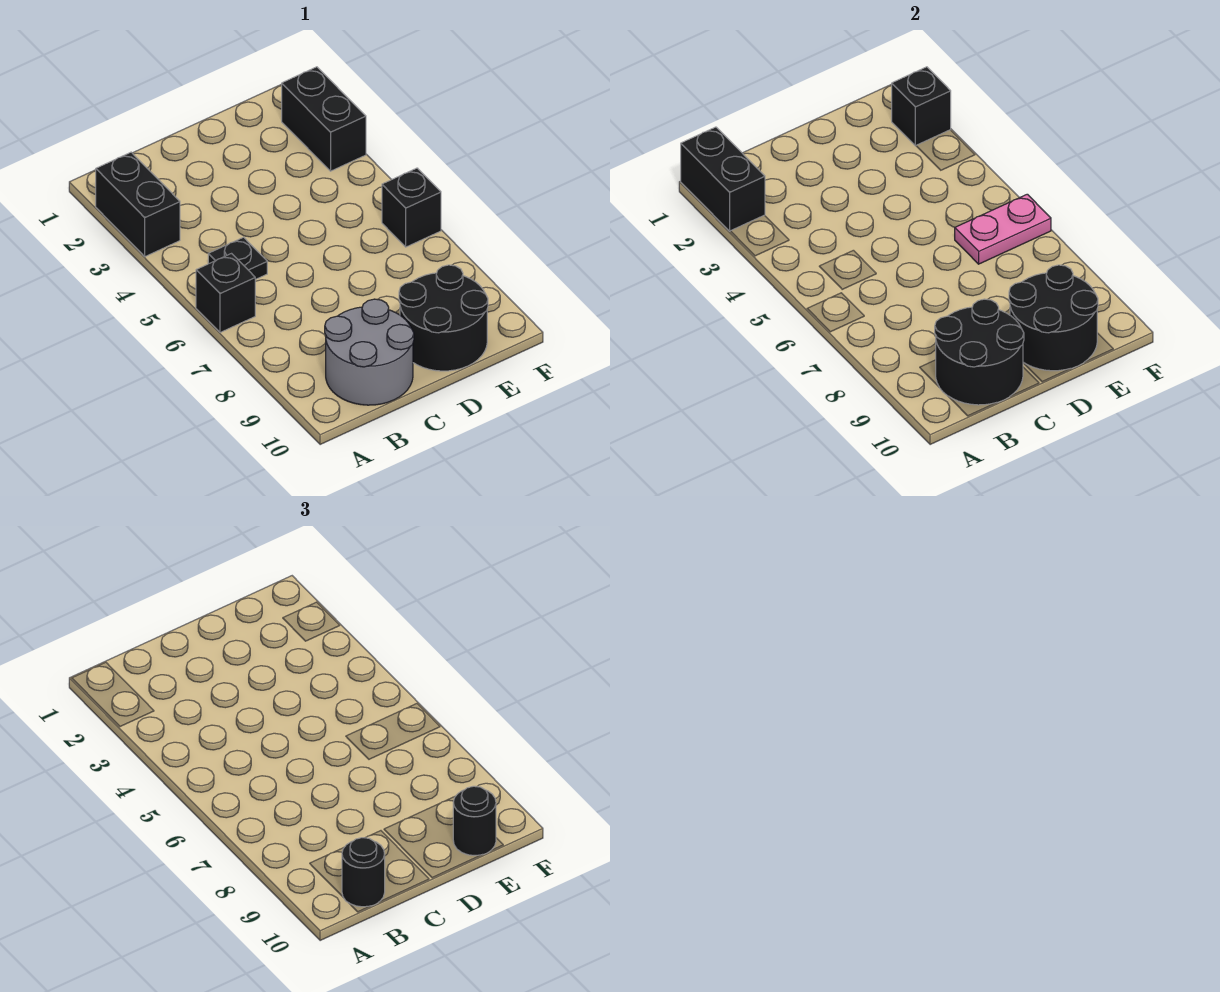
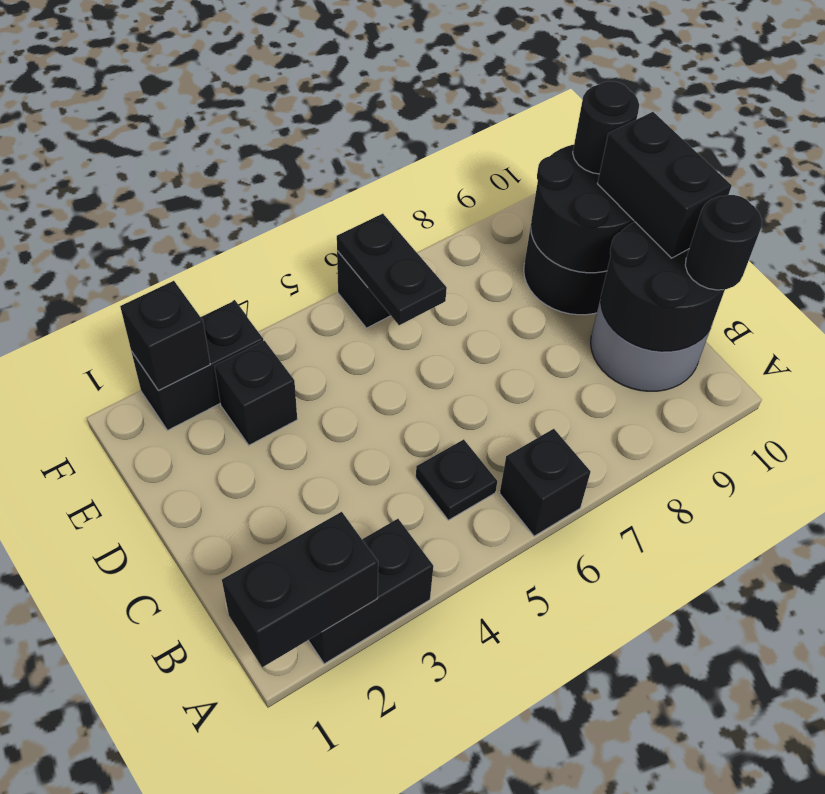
none -> black brick C10:D10 level 3
none -> black brick E3 level 1
pink plate E6:F6 level 2 -> black plate E6:F6 level 2

